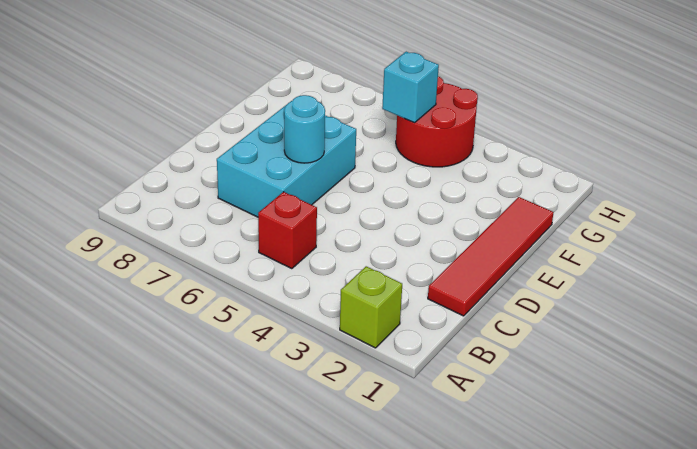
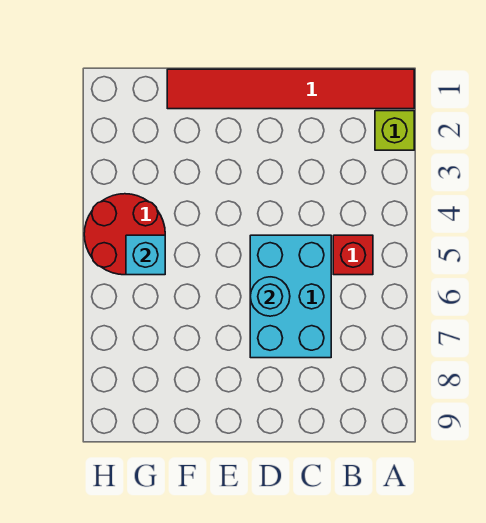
red tile C1:F1 level 1 -> red tile A1:F1 level 1
cyan brick C6:E7 level 1 -> cyan brick C5:D7 level 1

